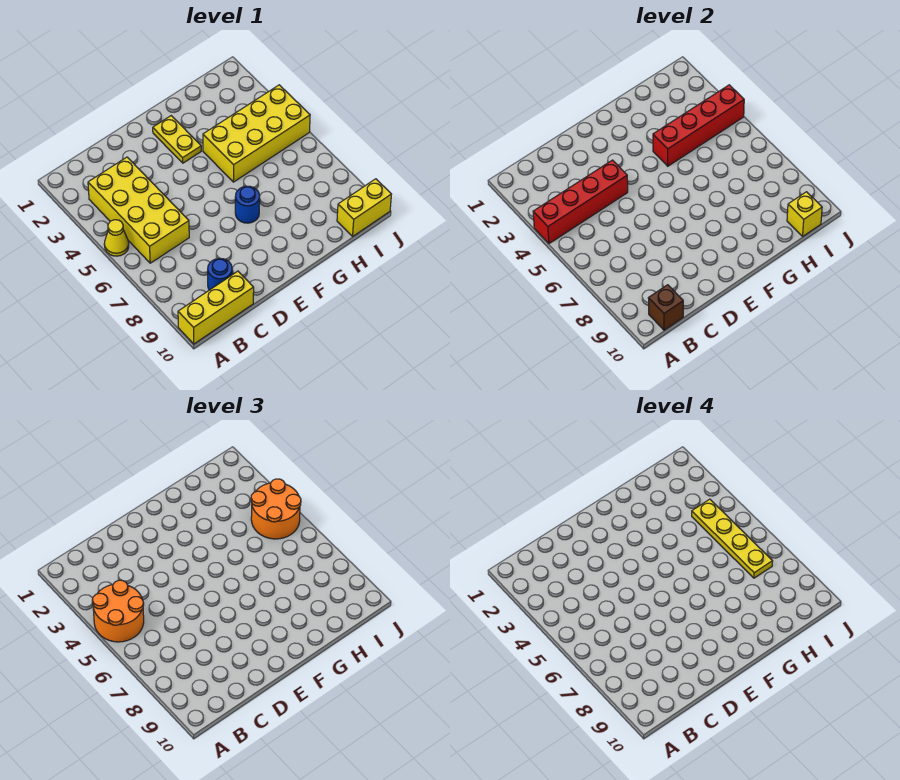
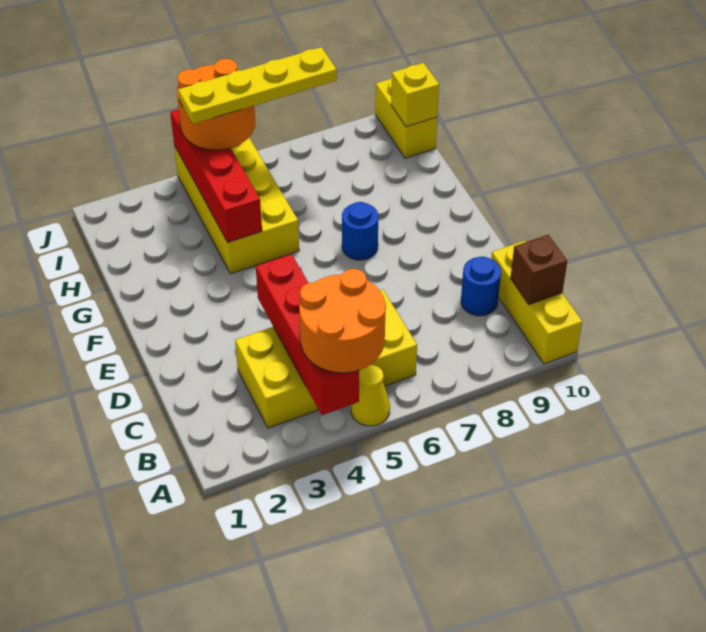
yellow plate F2:F3 level 1 -> none

